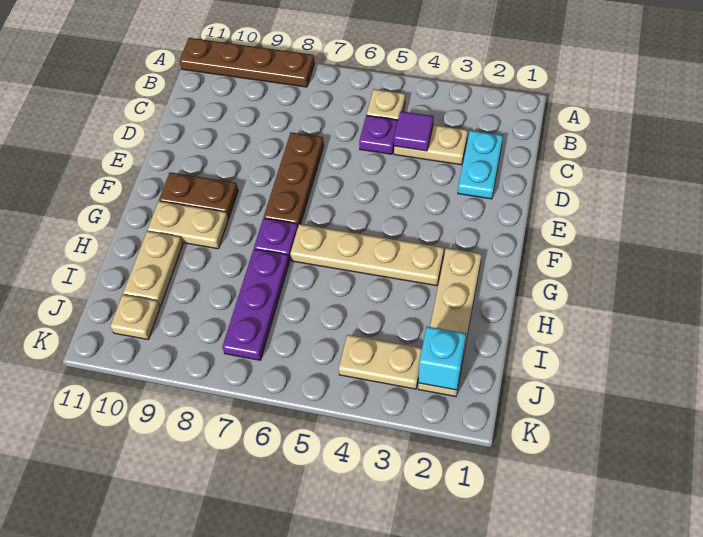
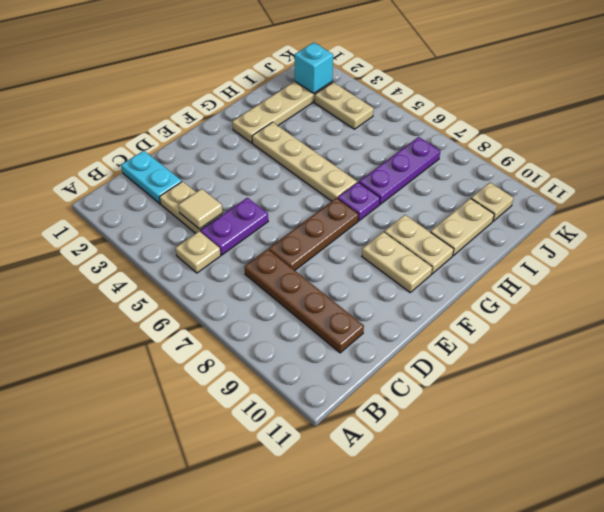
brown plate A8:A11 level 1 -> brown plate C7:C10 level 1
cyan plate C2:D2 level 1 -> cyan plate C1:C2 level 1
purple tile C4 level 2 -> tan tile C4 level 2
purple plate C5 level 1 -> purple plate C5:D5 level 1
brown plate F9:F10 level 1 -> tan plate F9:F10 level 1

